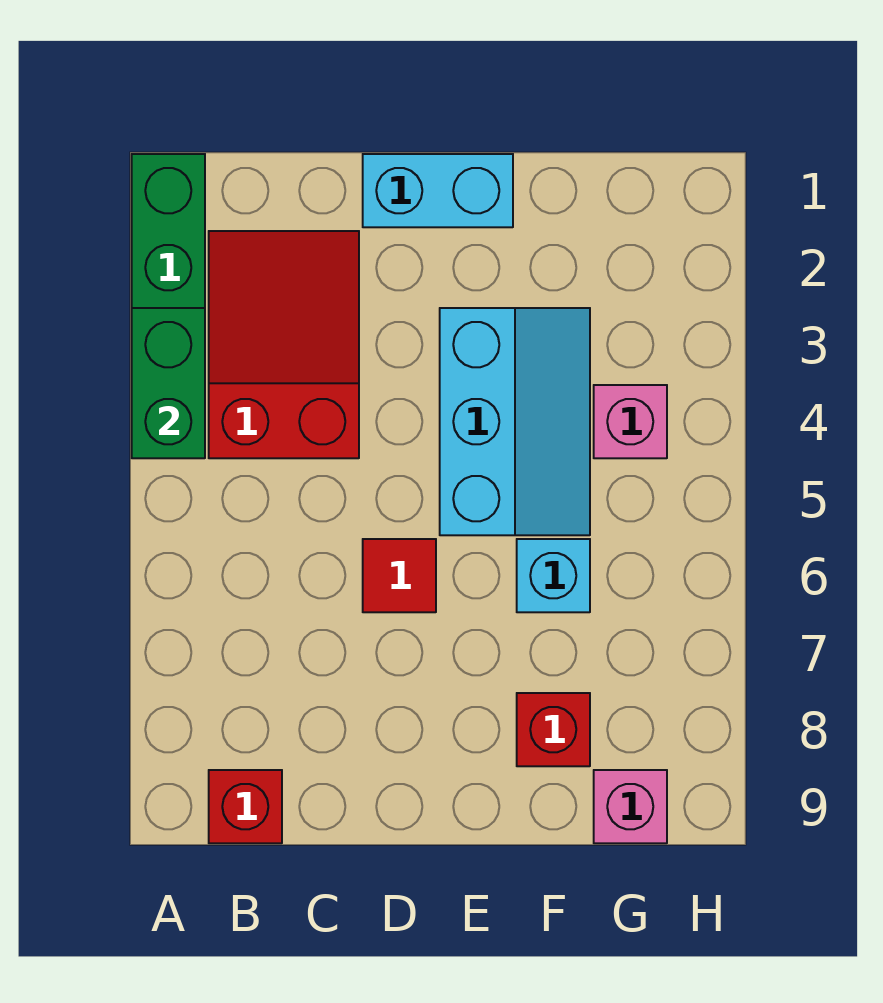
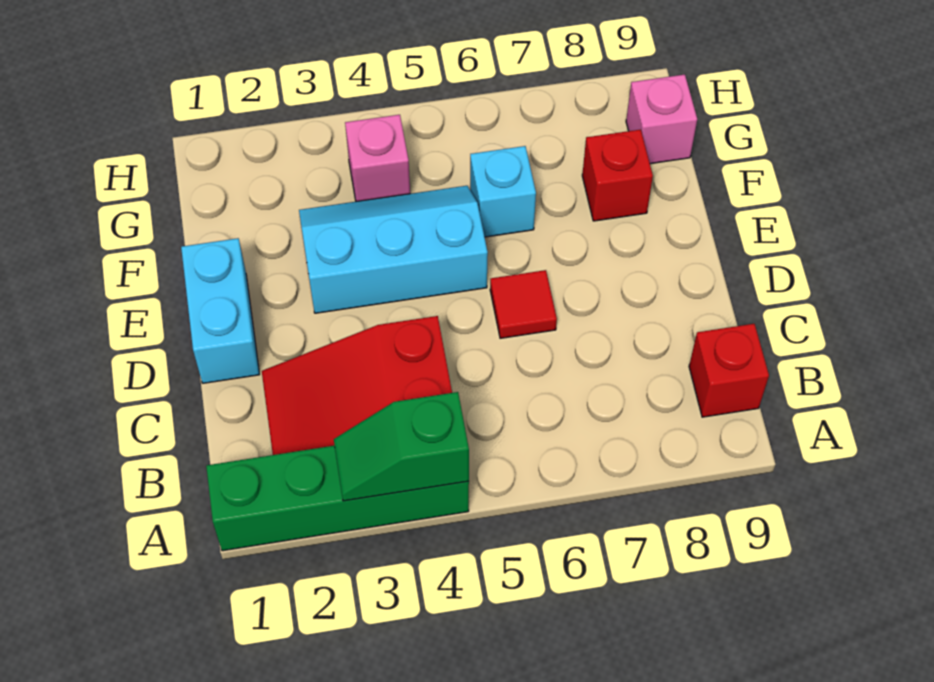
green brick A3:A4 level 2 -> green slope A3:A4 level 2 top 4

